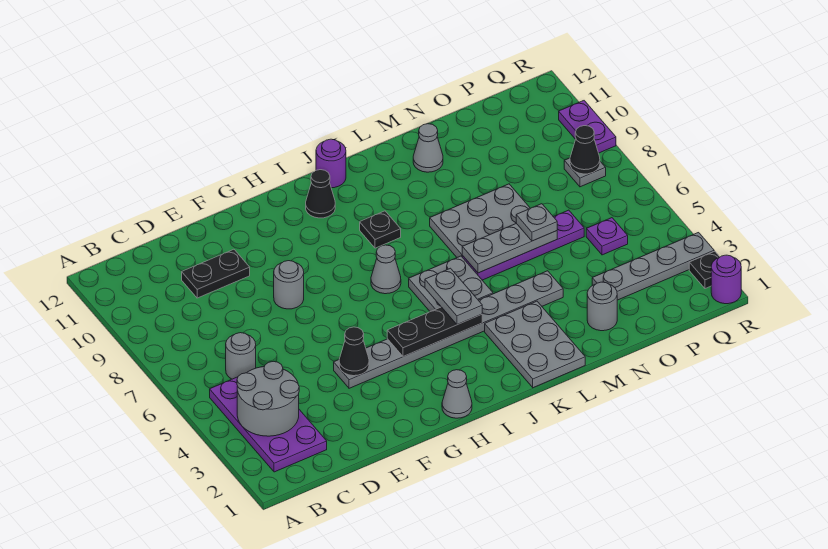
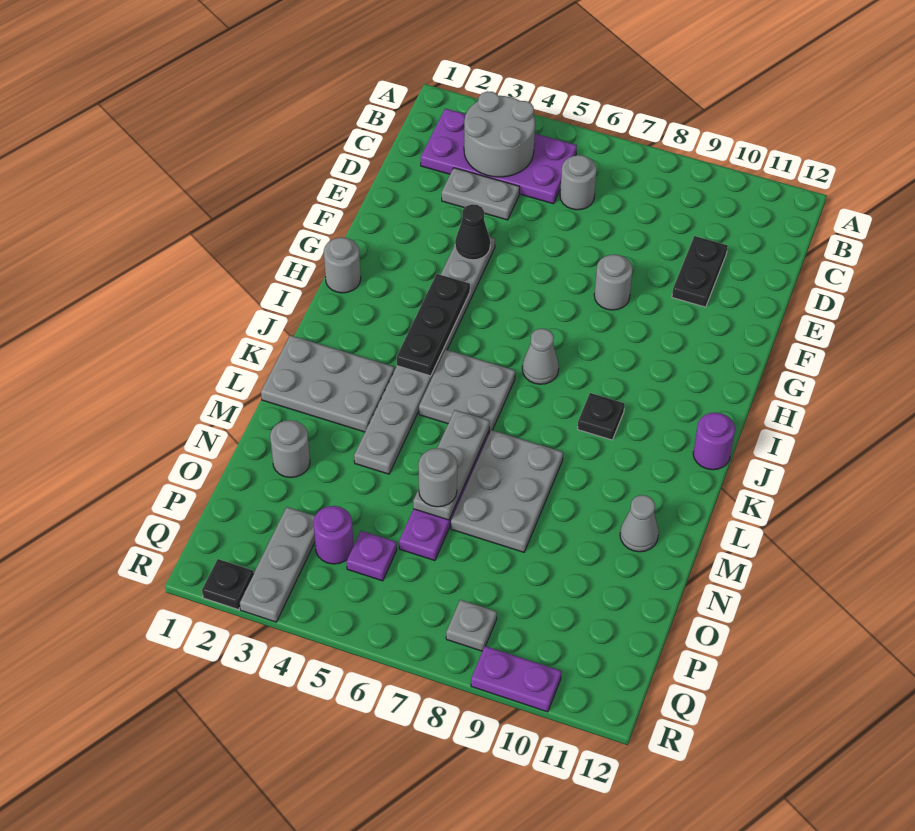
grey cone H1 level 1 -> grey round brick H1 level 1
black cone I11 level 1 -> none
grey plate J4:J5 level 3 -> grey plate D3:D4 level 1
grey plate N6 level 3 -> grey round brick N6 level 3
grey plate O3:R3 level 1 -> grey plate P3:R3 level 1
black cone Q8 level 2 -> none
purple round brick R1 level 1 -> purple round brick P4 level 1

